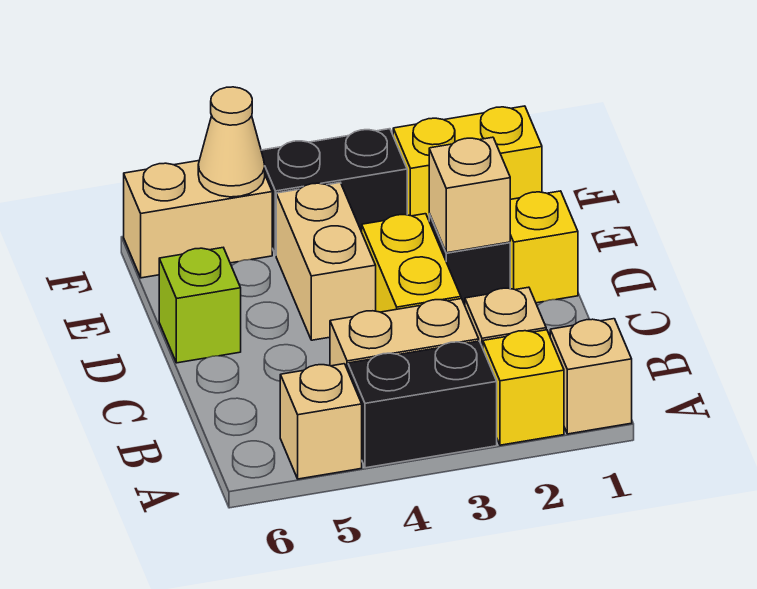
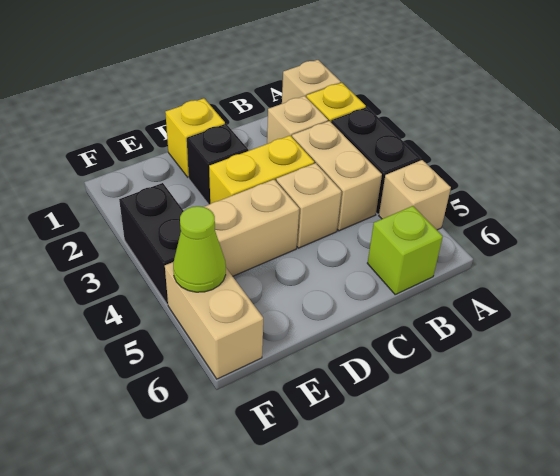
tan brick D2 level 2 -> tan brick C4 level 1
lime brick D6 level 1 -> lime brick B6 level 1
yellow brick F1:F2 level 1 -> none
tan cone F5 level 2 -> lime cone F5 level 2

